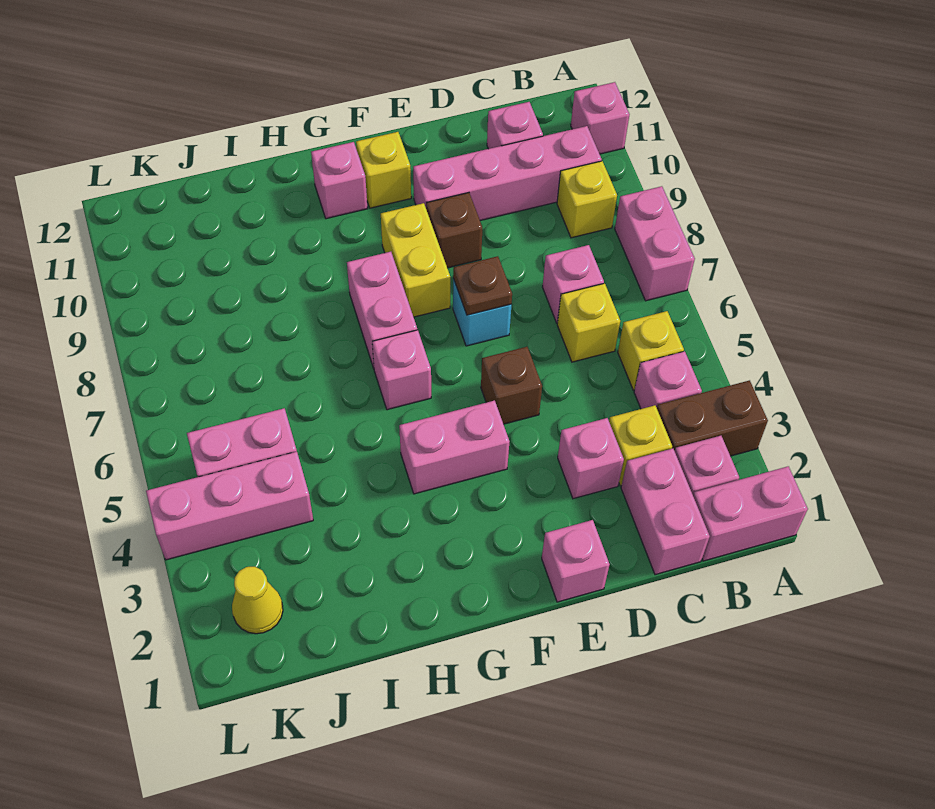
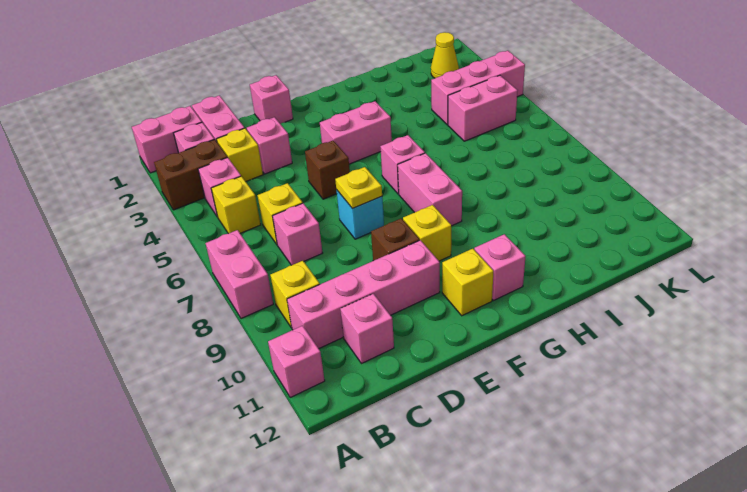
brown plate E7 level 2 -> yellow plate E7 level 2
yellow brick F8:F9 level 1 -> yellow brick F9 level 1

